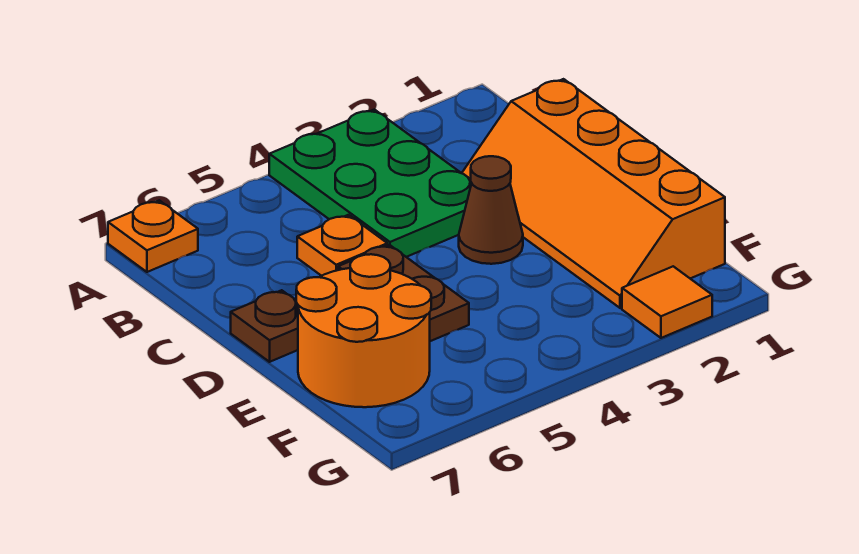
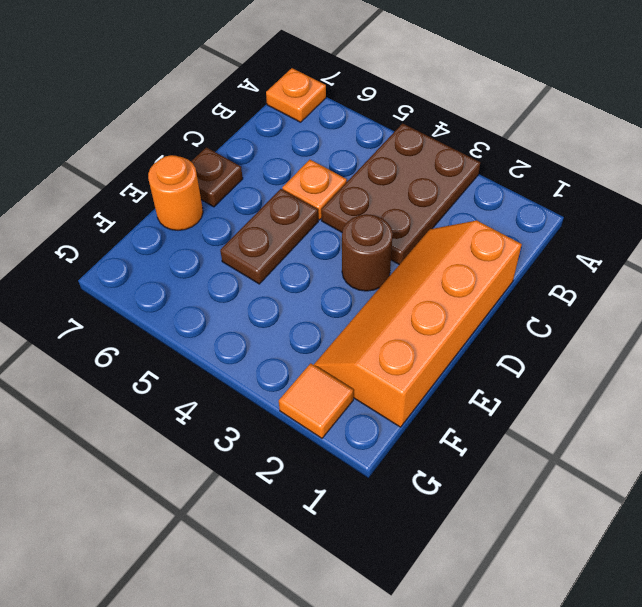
green plate A3:C4 level 1 -> brown plate A3:C4 level 1
brown cone D3 level 1 -> brown round brick D3 level 1
orange round brick E6:F7 level 1 -> orange round brick E7 level 1

